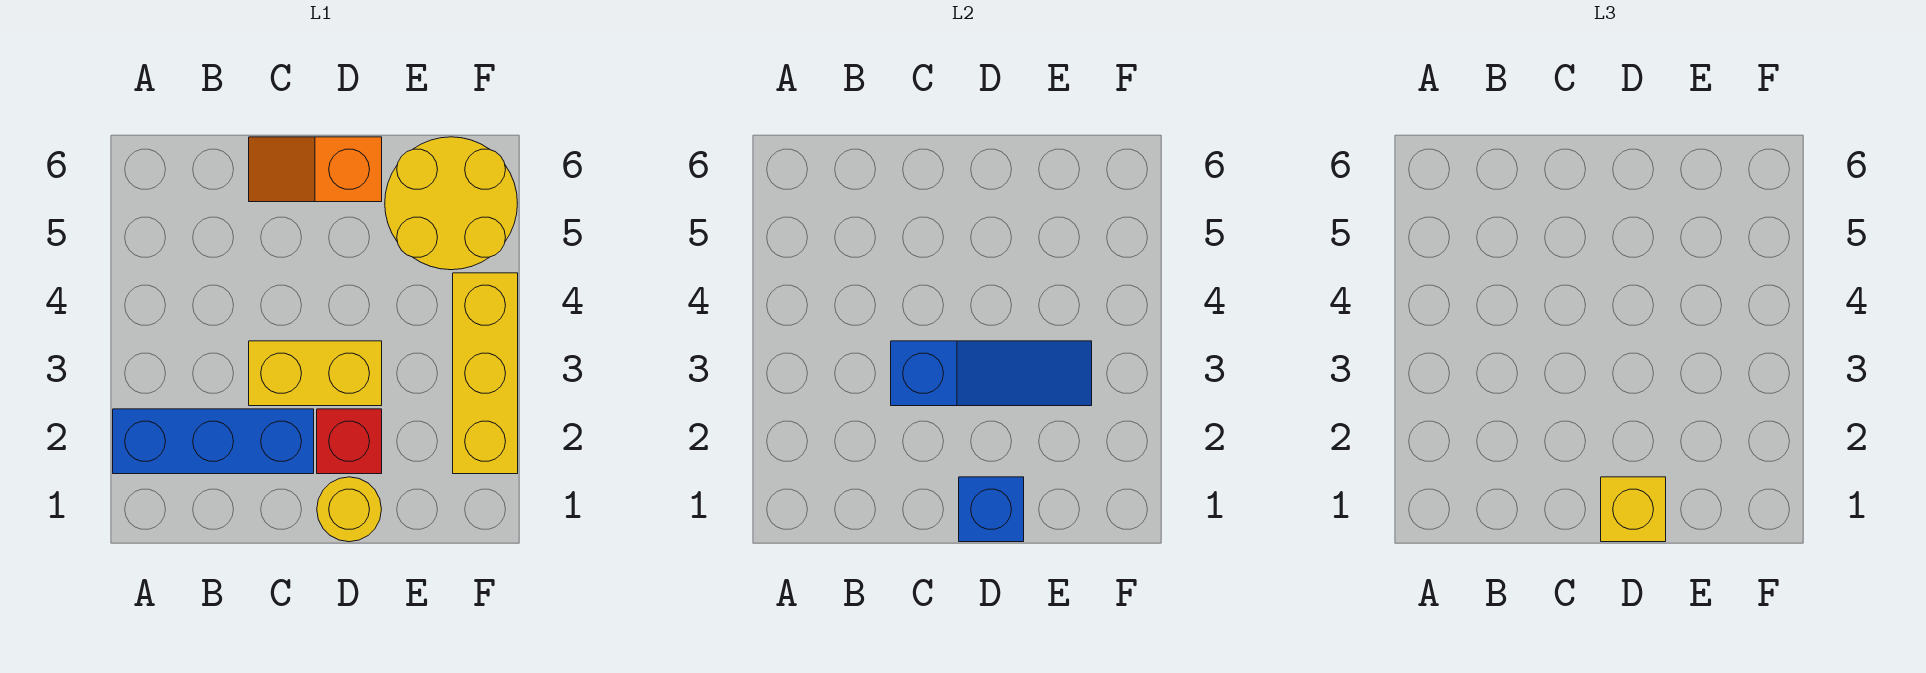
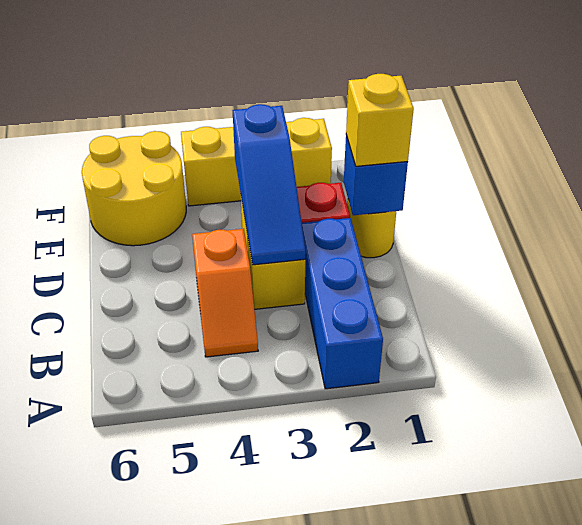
blue slope C3:E3 level 2 top C -> blue slope C3:E3 level 2 top E
orange slope C6:D6 level 1 top D -> orange slope B4:C4 level 1 top C

